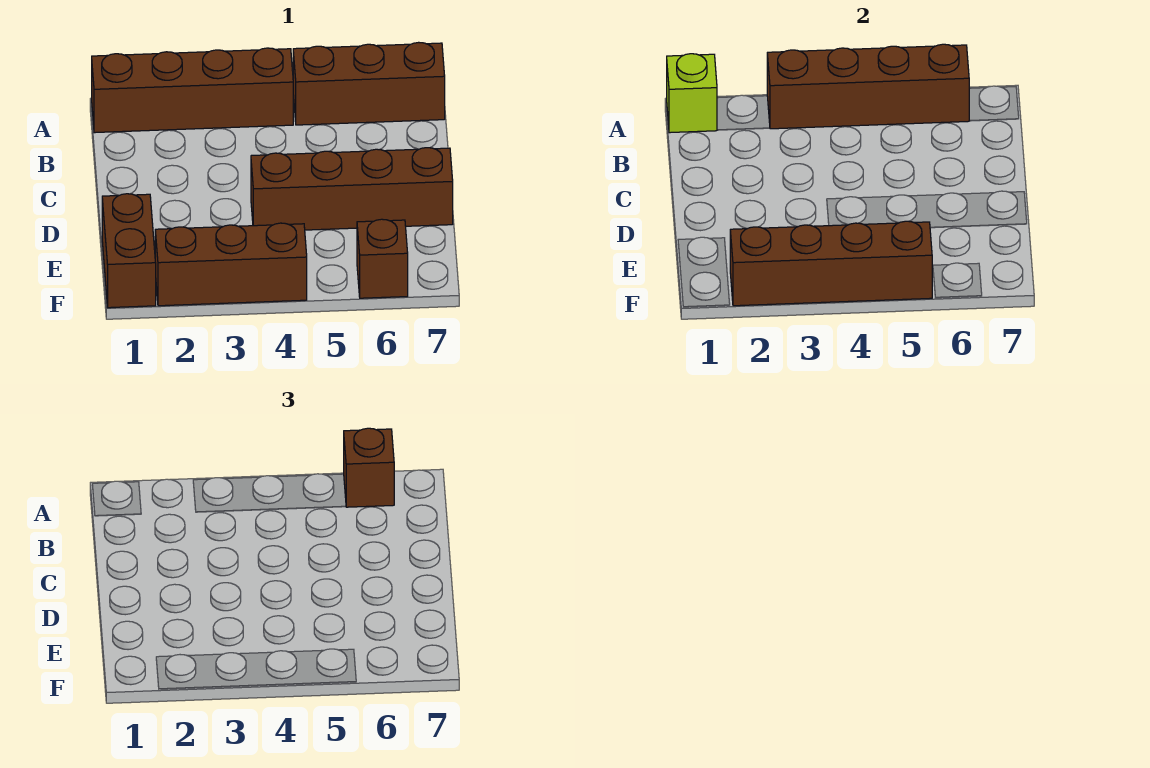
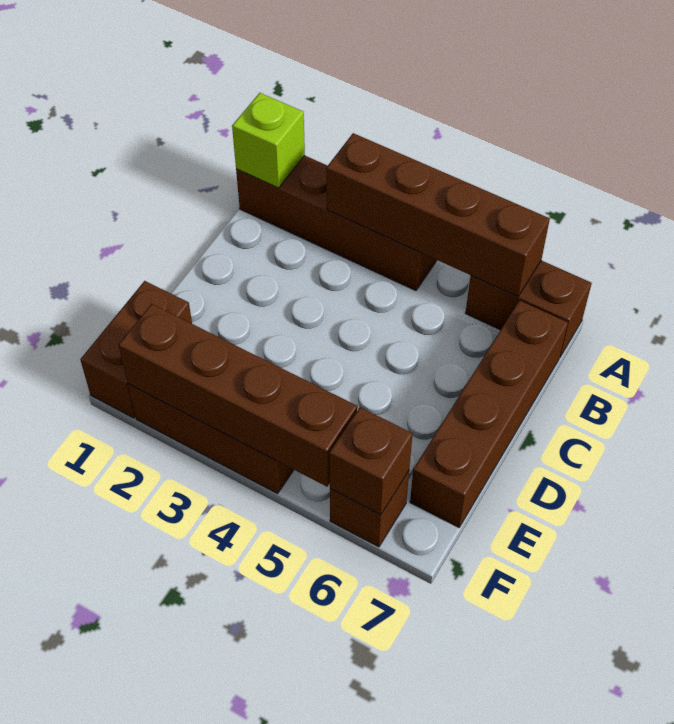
brown brick A5:A7 level 1 -> brown brick A6:A7 level 1
brown brick A6 level 3 -> brown brick F6 level 2
brown brick D4:D7 level 1 -> brown brick B7:E7 level 1

